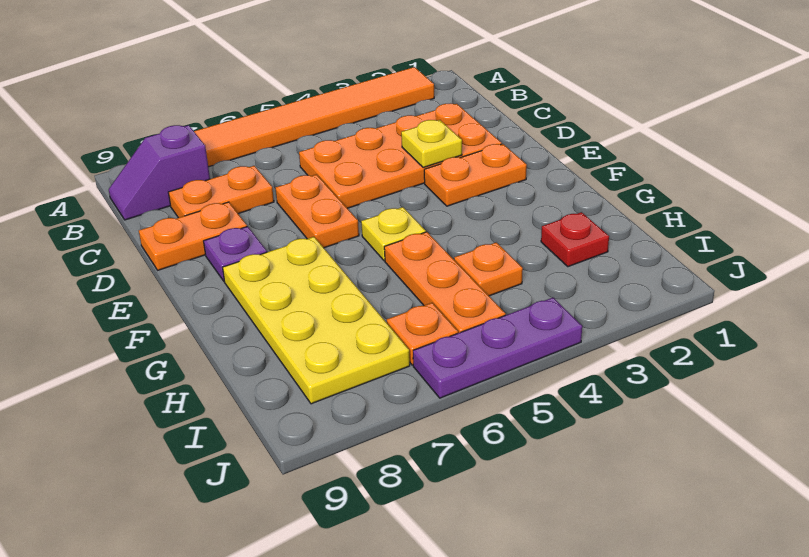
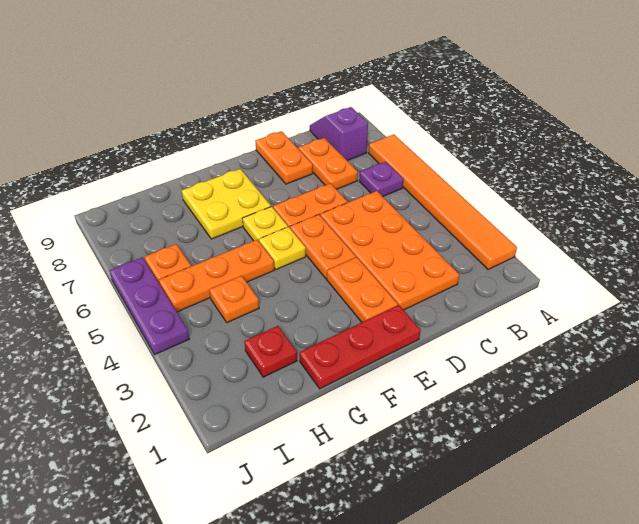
yellow plate D3 level 2 -> yellow plate F6 level 1
none -> red plate E1:G1 level 1
none -> orange plate E4:E5 level 1
purple plate E8 level 1 -> purple plate B6 level 1
yellow plate F7:I8 level 1 -> yellow plate F7:G8 level 1

